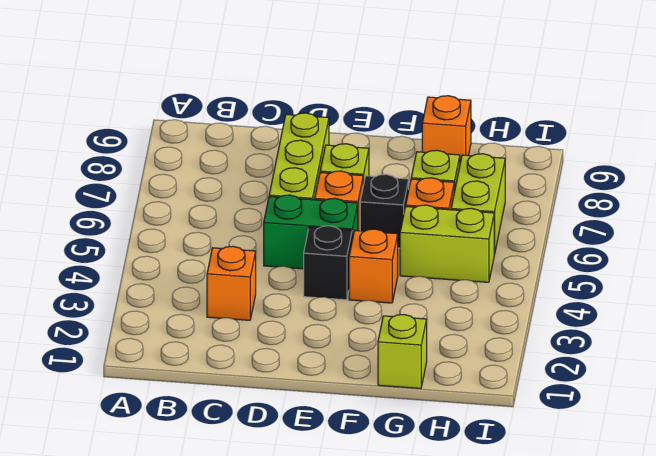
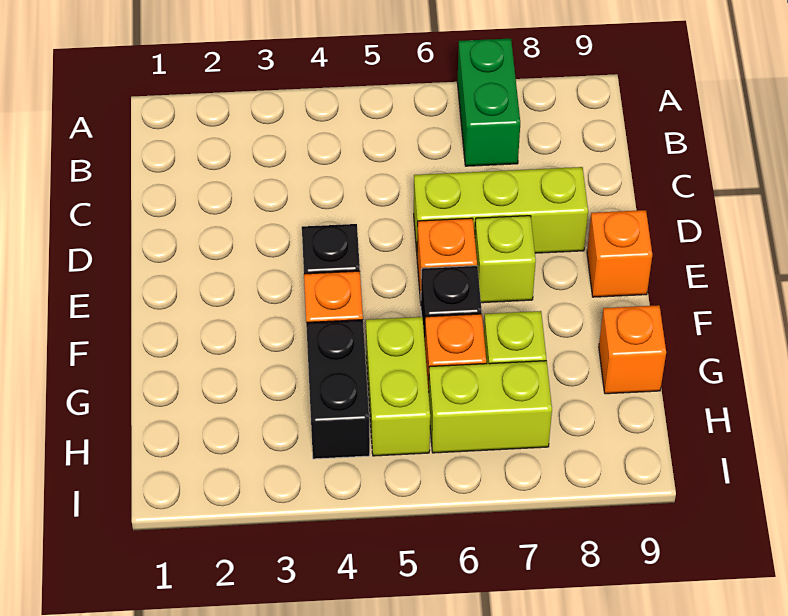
orange brick C3 level 1 -> orange brick E9 level 1
green brick D5:E5 level 1 -> green brick A7:B7 level 1
lime brick G1 level 1 -> none
none -> black brick G4:H4 level 1

